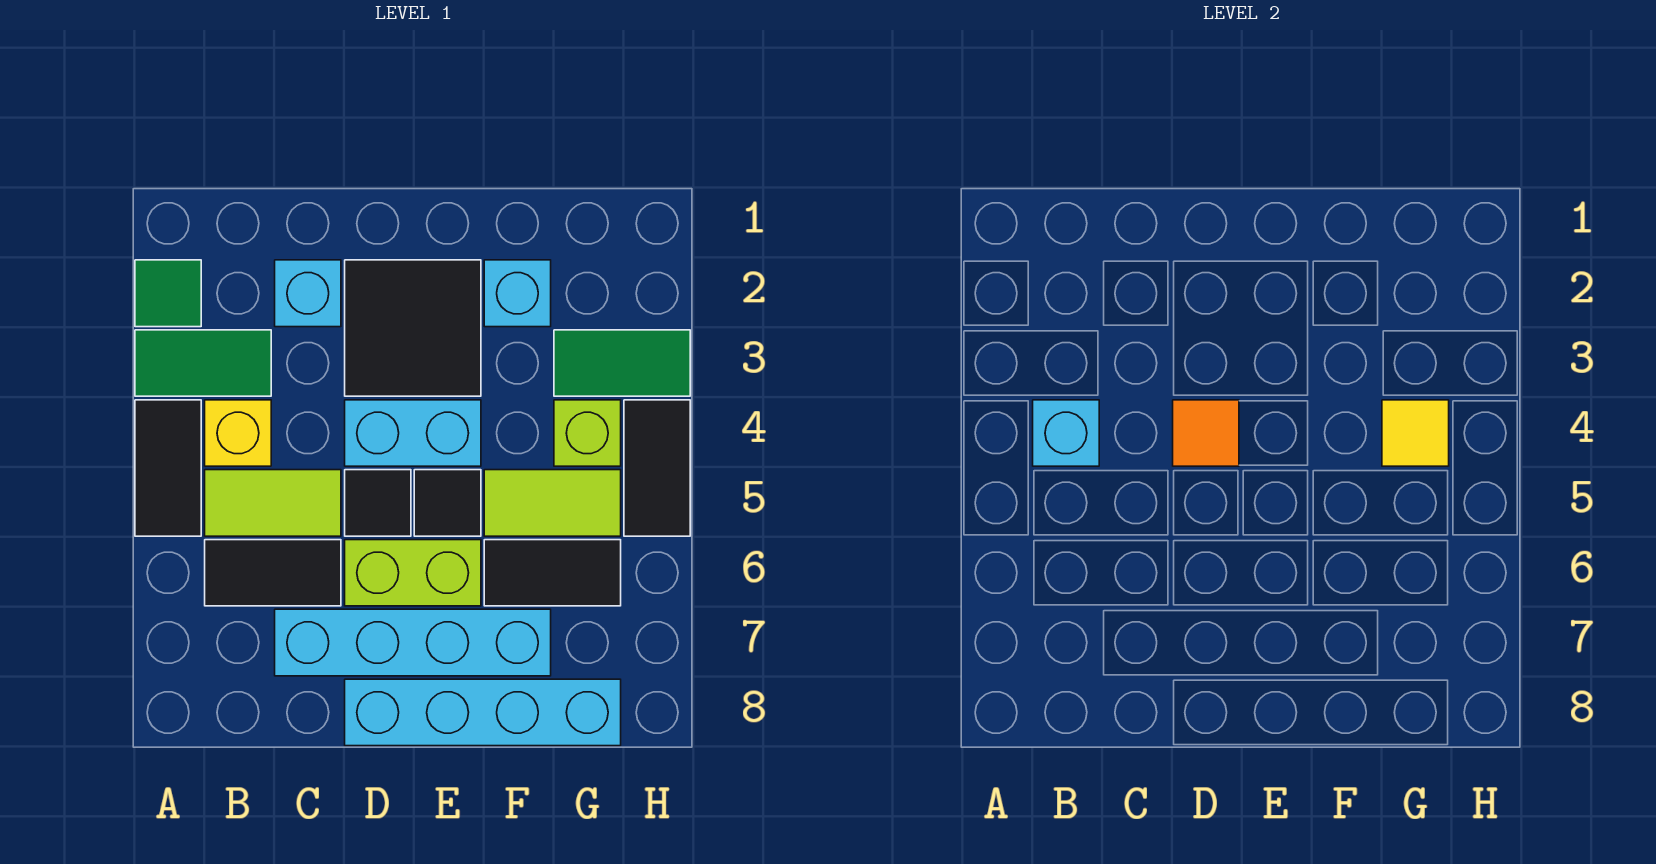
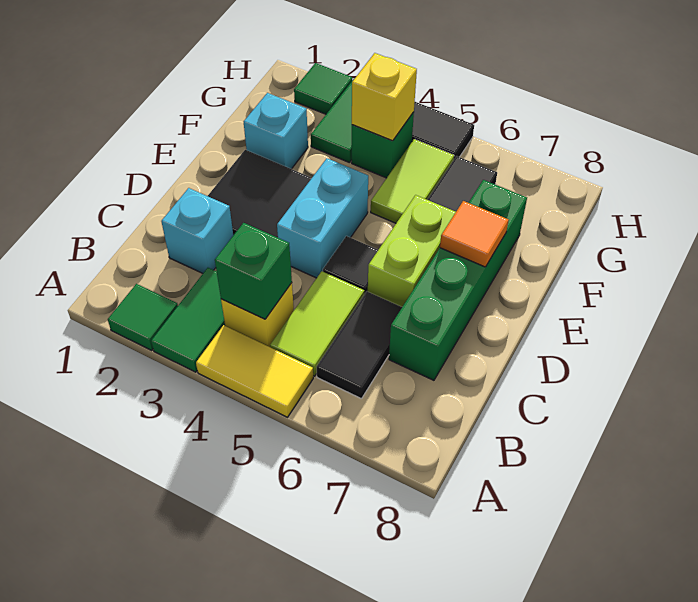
black tile A4:A5 level 1 -> yellow tile A4:A5 level 1
cyan brick B4 level 2 -> green brick B4 level 2
cyan brick C7:F7 level 1 -> green brick C7:F7 level 1
orange tile D4 level 2 -> orange tile E7 level 2
cyan brick D8:G8 level 1 -> none
black tile E5 level 1 -> none
lime brick G4 level 1 -> green brick G4 level 1
yellow tile G4 level 2 -> yellow brick G4 level 2
none -> green tile H2 level 1

